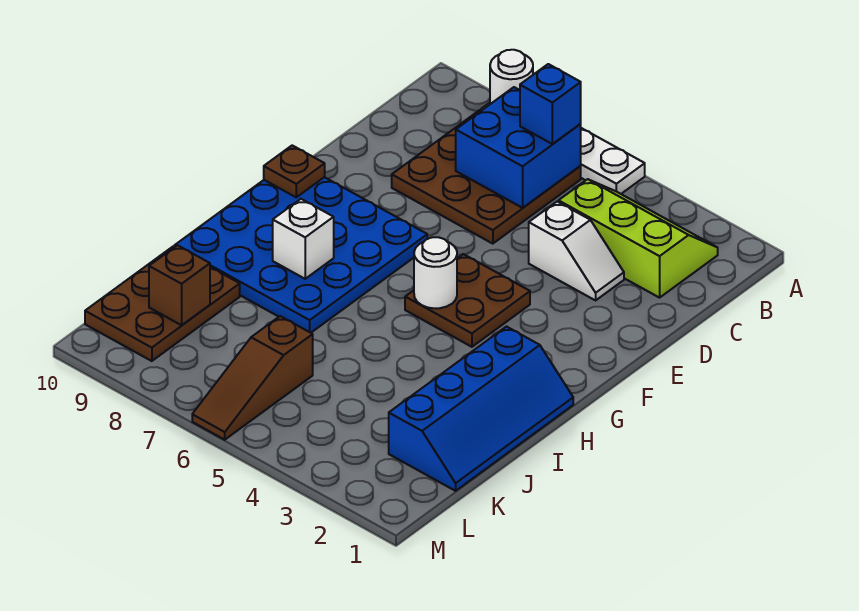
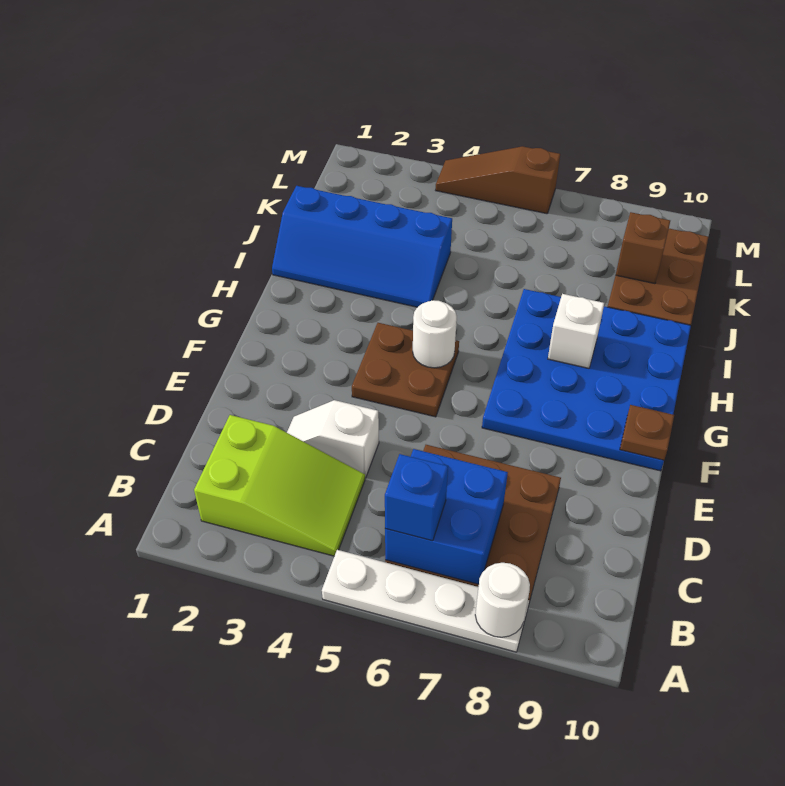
lime slope B2:C4 level 1 top C -> lime slope B2:C4 level 1 top 2
blue slope H1:K2 level 1 top 2 -> blue slope I1:J4 level 1 top J
brown slope K6:M6 level 1 top K -> brown slope M4:M6 level 1 top 6

